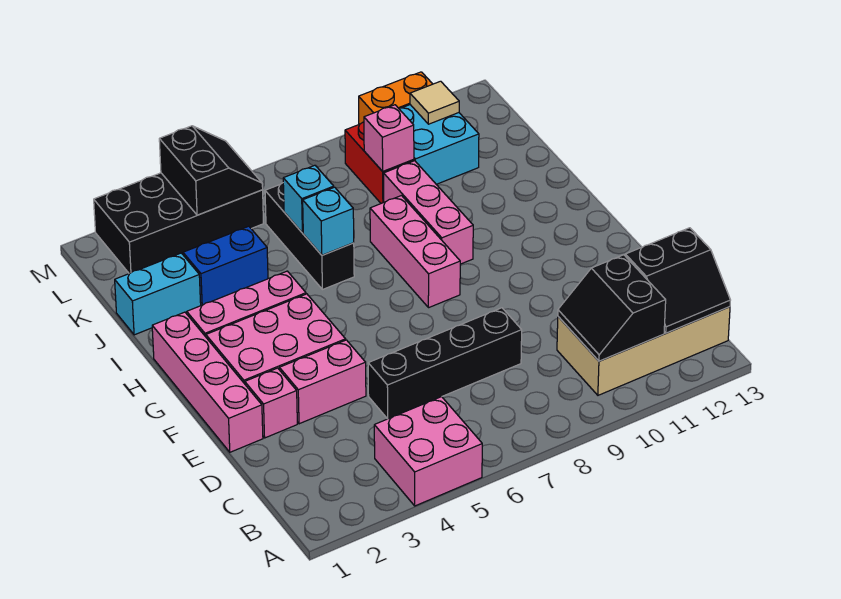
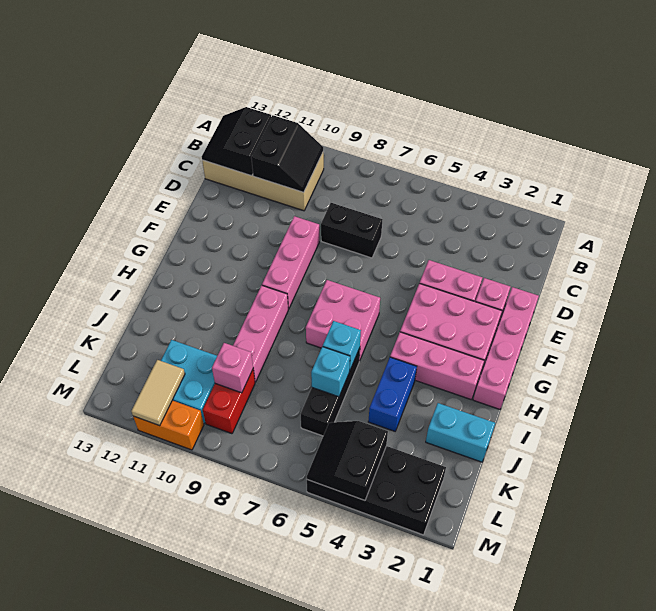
pink brick A4:B5 level 1 -> pink brick G6:H7 level 1
black slope B12:C13 level 2 top C -> black slope B12:C13 level 2 top 12
black brick D5:D8 level 1 -> black brick D7:D8 level 1
pink brick G8:I8 level 1 -> pink brick E9:G9 level 1
blue brick J3:J4 level 1 -> blue brick I4:J4 level 1
tan tile L11 level 2 -> tan tile L11:M11 level 2

